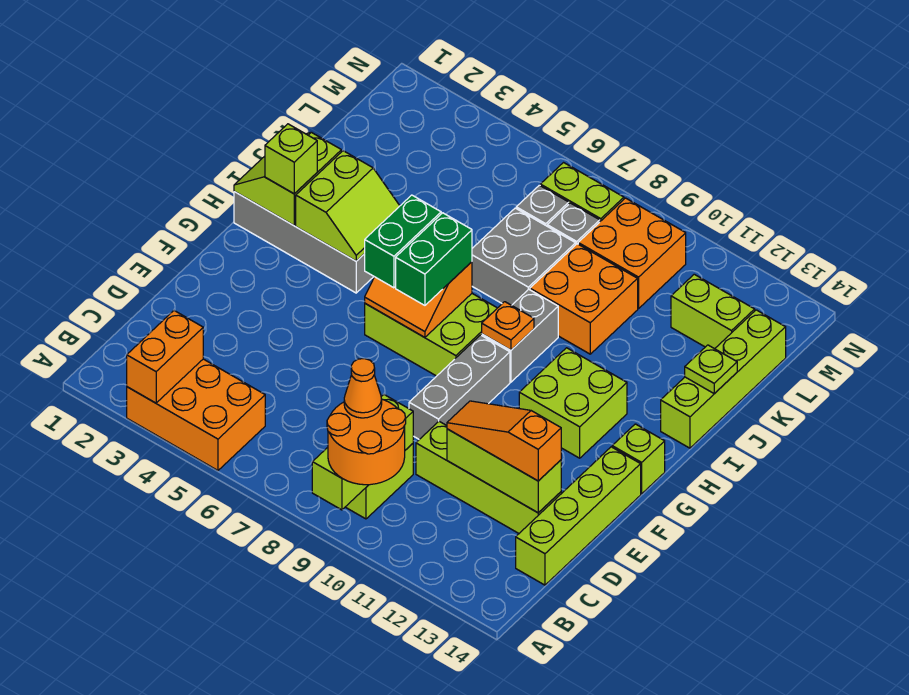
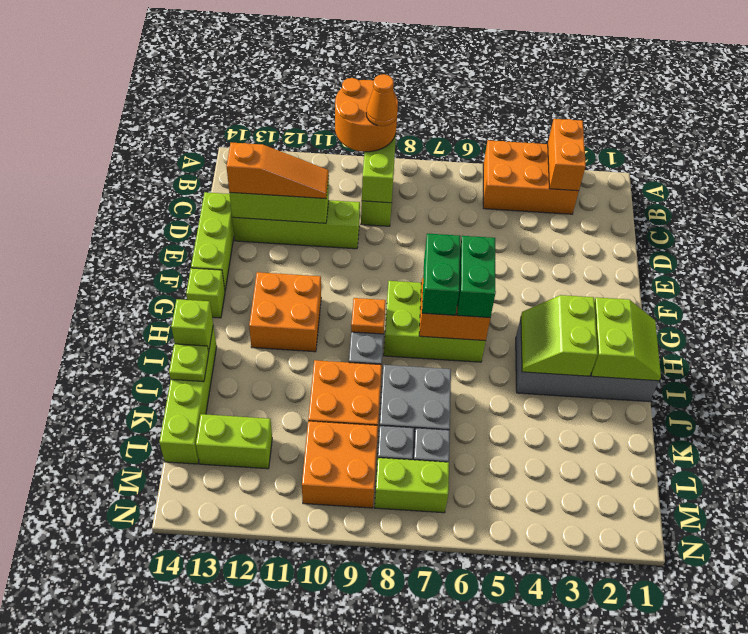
lime brick C14:F14 level 1 -> lime brick D14:F14 level 1
grey brick E9:G9 level 1 -> none
lime brick G11:H12 level 1 -> orange brick G11:H12 level 1
lime brick H2 level 3 -> lime brick I14 level 2

